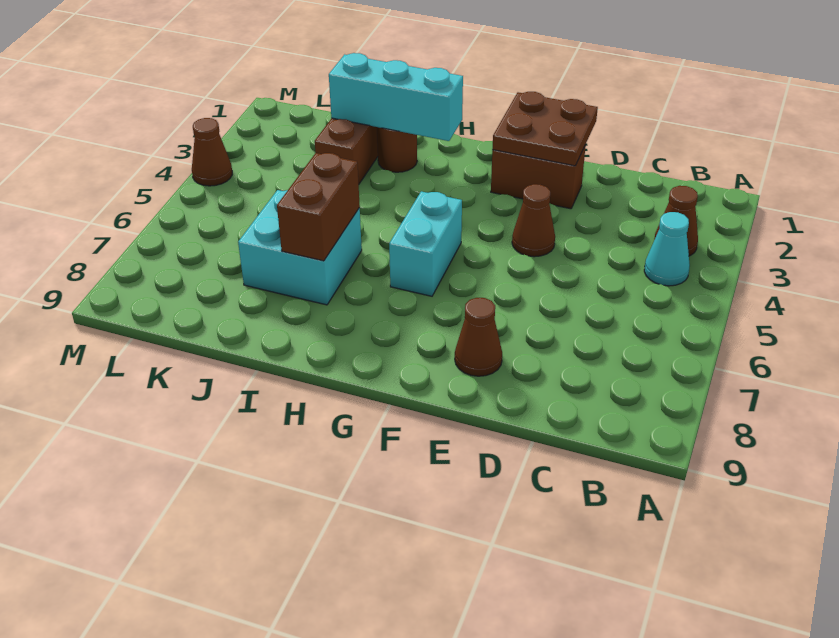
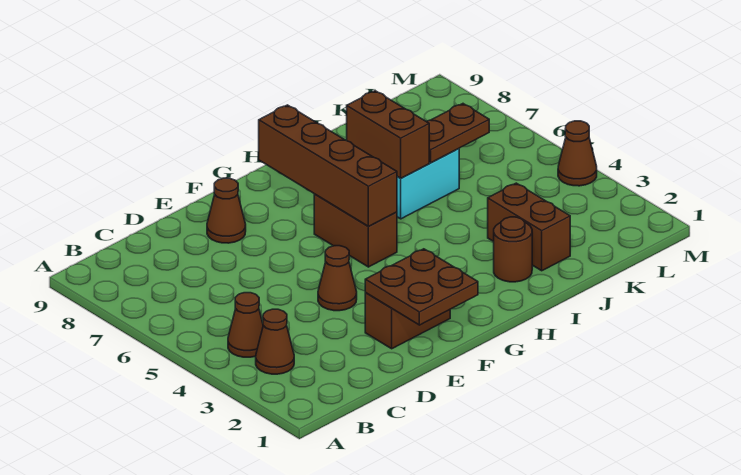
cyan cone B4 level 1 -> brown cone B4 level 1
cyan brick G5:G6 level 1 -> brown brick G5:G6 level 1
none -> brown brick G5:G8 level 2
cyan brick H2:J2 level 2 -> none
none -> brown plate J6:K6 level 2

